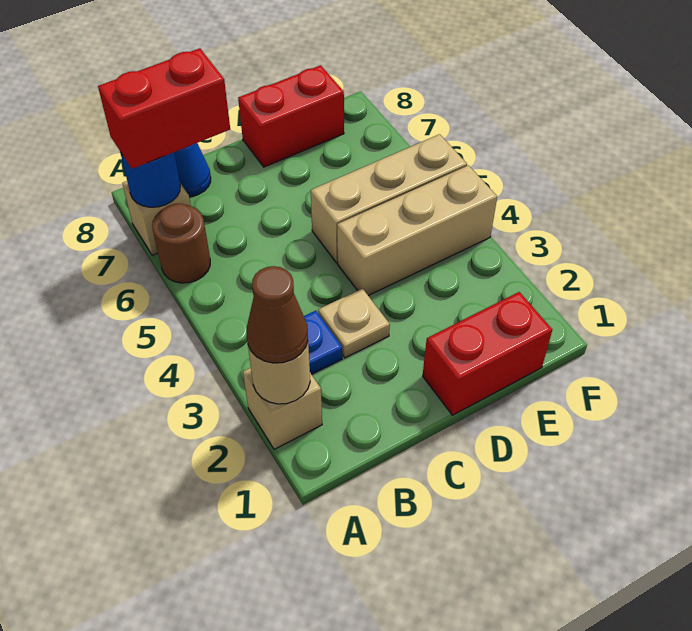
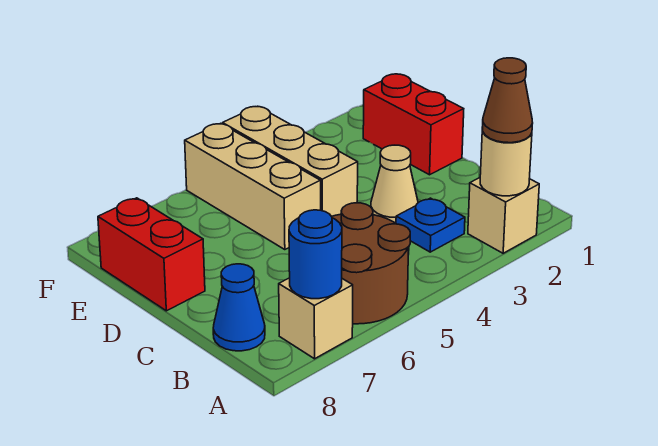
brown round brick A6 level 1 -> brown round brick A5:B6 level 1
red brick A7:B7 level 3 -> none
tan plate C3 level 1 -> tan cone C3 level 1

